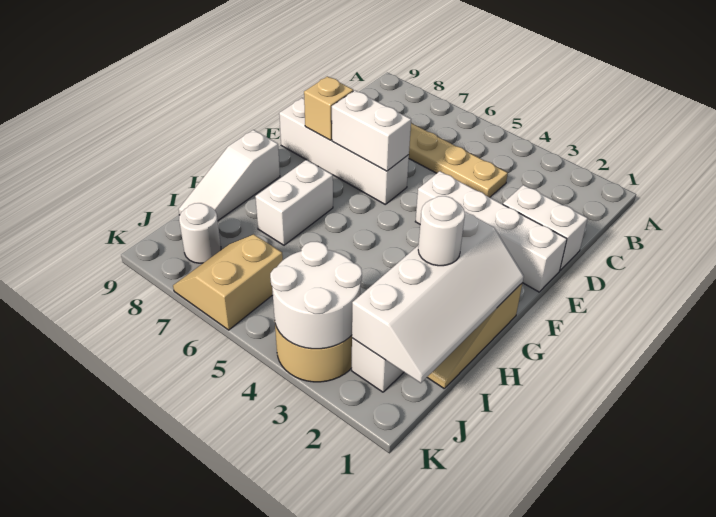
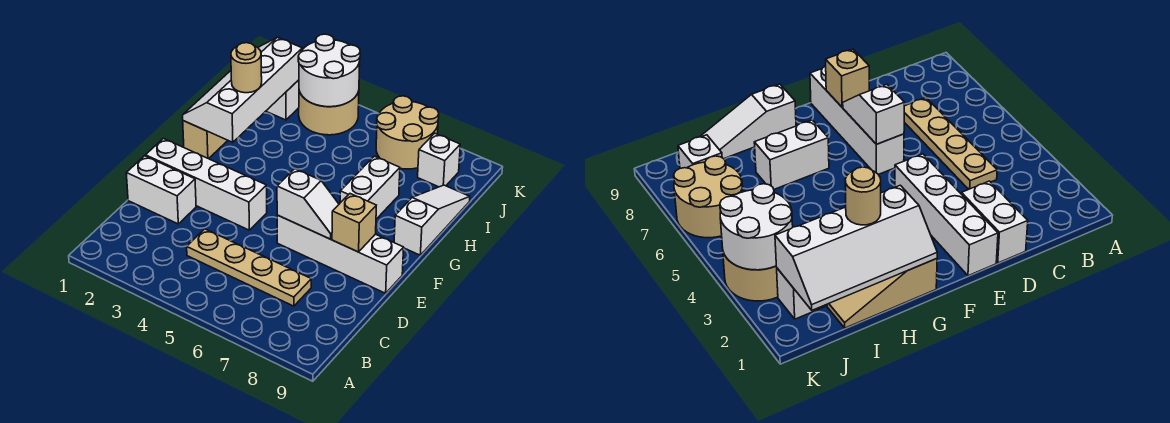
white brick E6:E7 level 2 -> white slope E6:E7 level 2 top 6
white round brick H2 level 3 -> tan round brick H2 level 3
tan slope J6:K7 level 1 top 6 -> tan round brick J6:K7 level 1
white round brick J8 level 1 -> white brick J8 level 1

